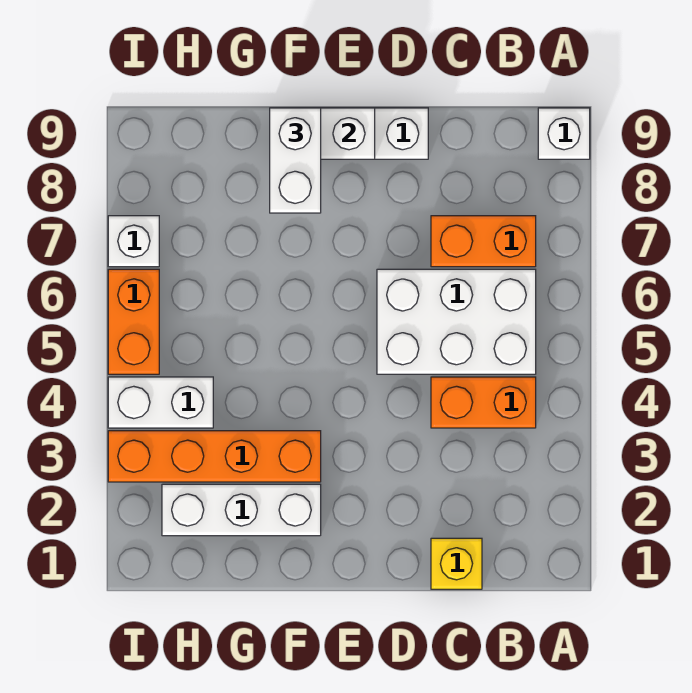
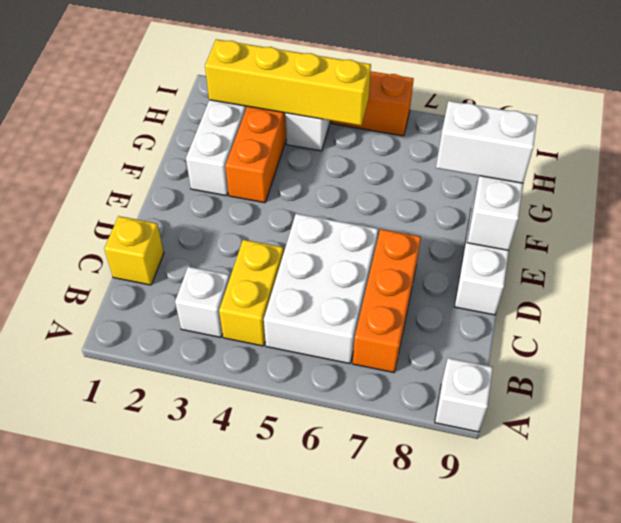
orange brick B4:C4 level 1 -> yellow brick B4:C4 level 1
orange brick B7:C7 level 1 -> orange brick B7:D7 level 1
none -> yellow brick H2:H5 level 2
white brick I7 level 1 -> white brick B3 level 1

